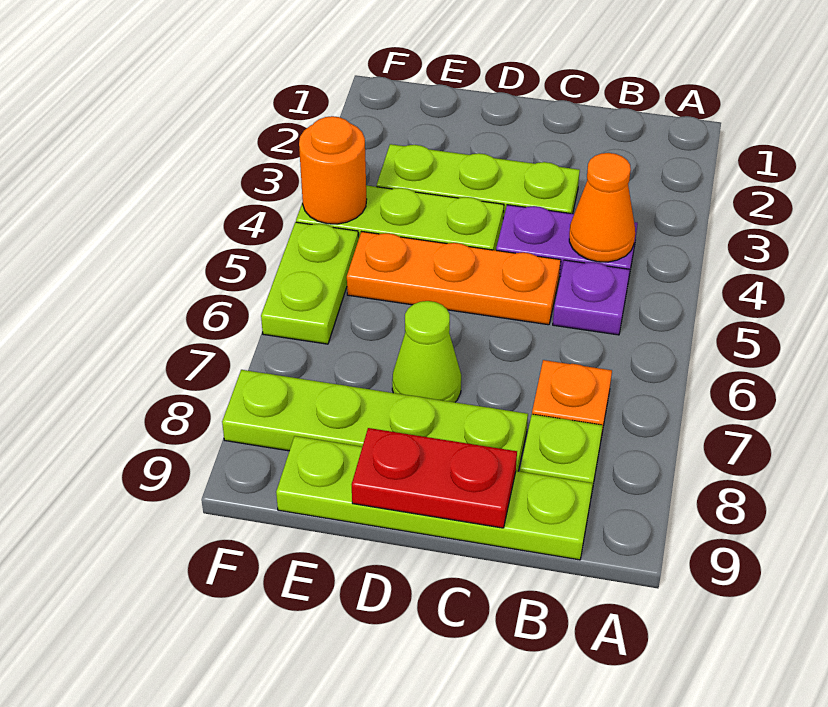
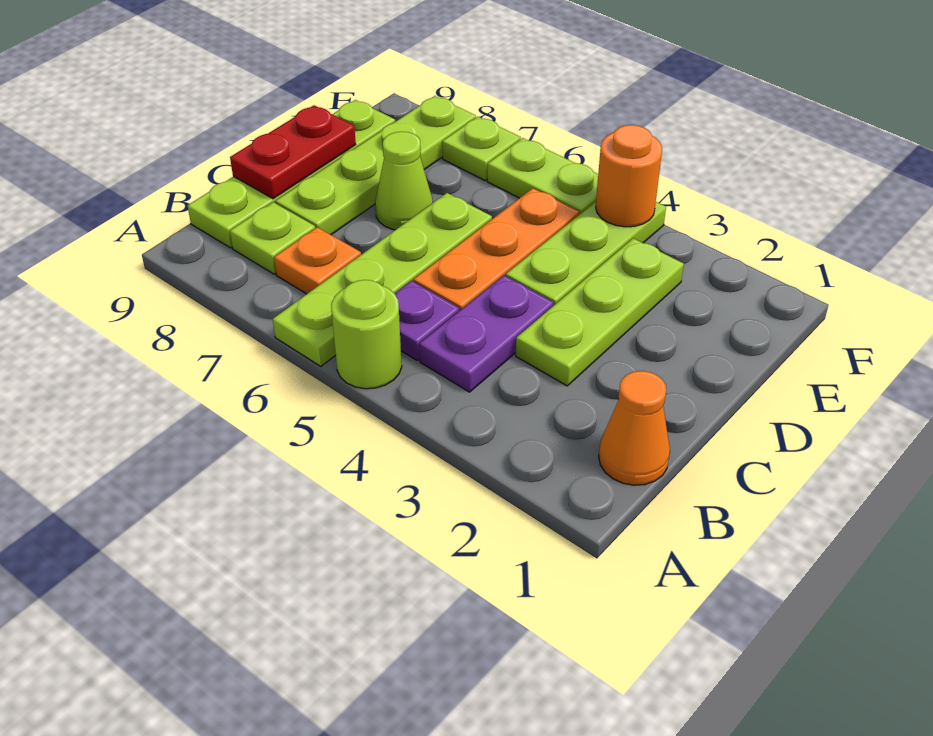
none -> lime round brick A5 level 1
none -> lime plate A6:D6 level 1
orange cone B4 level 2 -> orange cone B1 level 1
none -> lime plate F7 level 1

